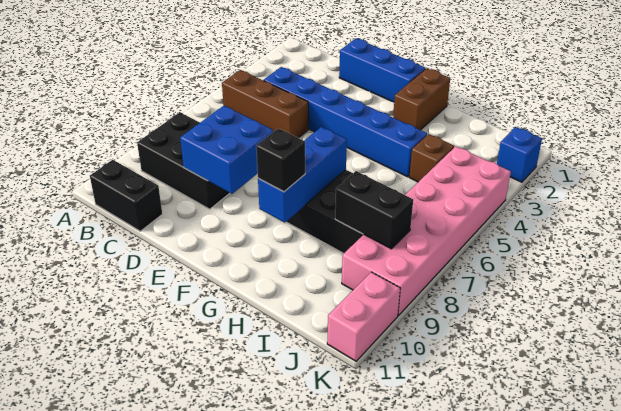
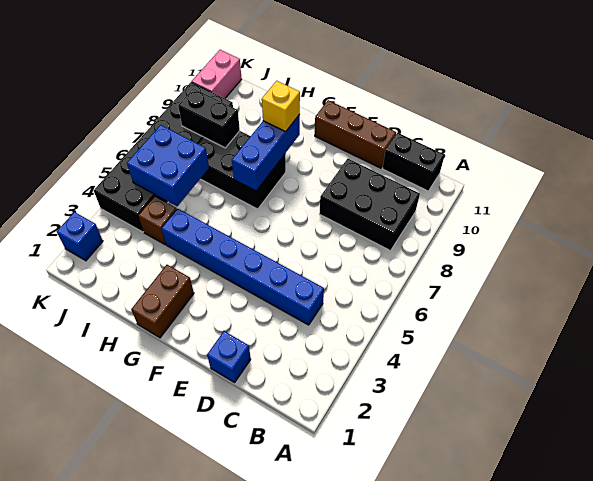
brown brick B5:D5 level 1 -> brown brick D11:F11 level 1
blue brick D1:F1 level 1 -> blue brick D1 level 1
blue brick D8:E9 level 2 -> blue brick I5:J6 level 2
black brick G9 level 3 -> yellow brick G9 level 3
pink brick J4:K9 level 1 -> black brick J4:K9 level 1

